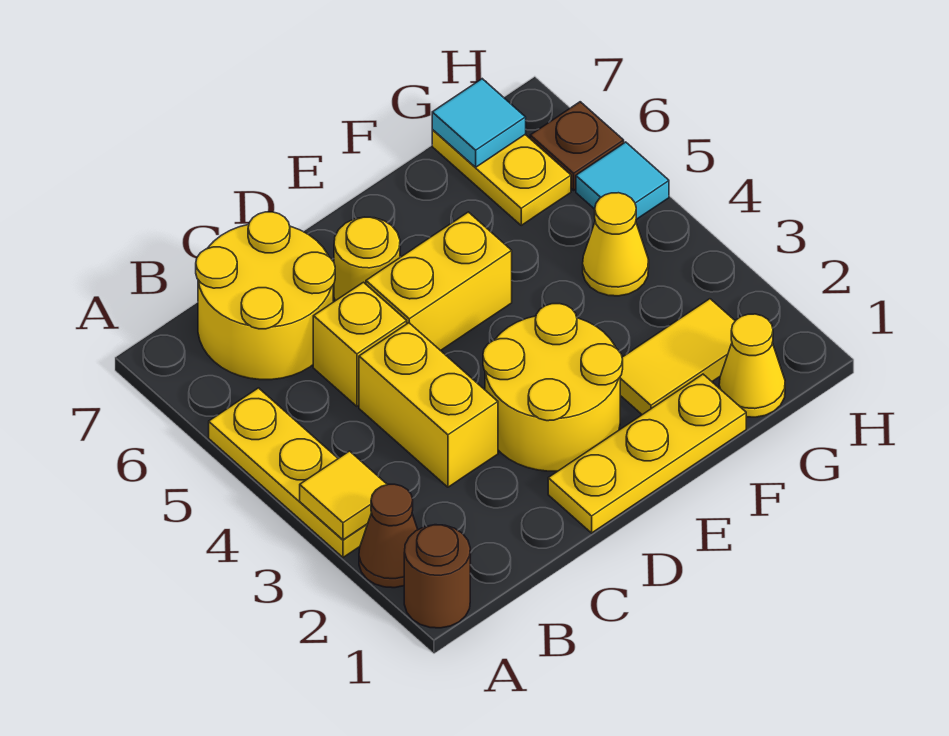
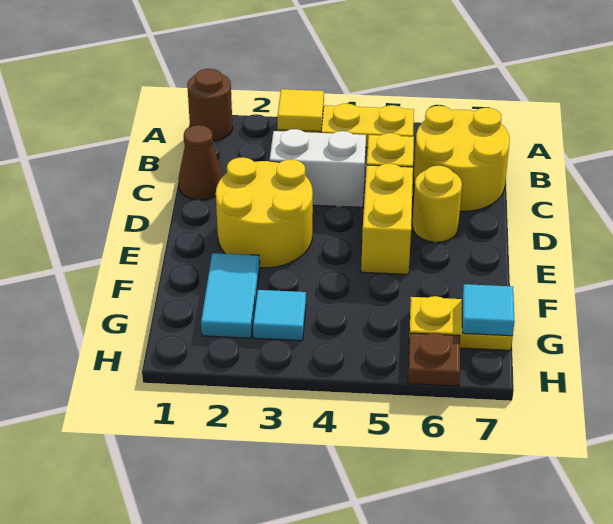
brown cone A2 level 1 -> brown cone C1 level 1
yellow brick C3:C4 level 1 -> white brick C3:C4 level 1
yellow plate D1:F1 level 1 -> none
yellow tile F2:G2 level 1 -> cyan tile F2:G2 level 1
yellow cone G1 level 1 -> none
yellow cone G4 level 1 -> none
cyan tile H5 level 1 -> cyan tile G3 level 1

